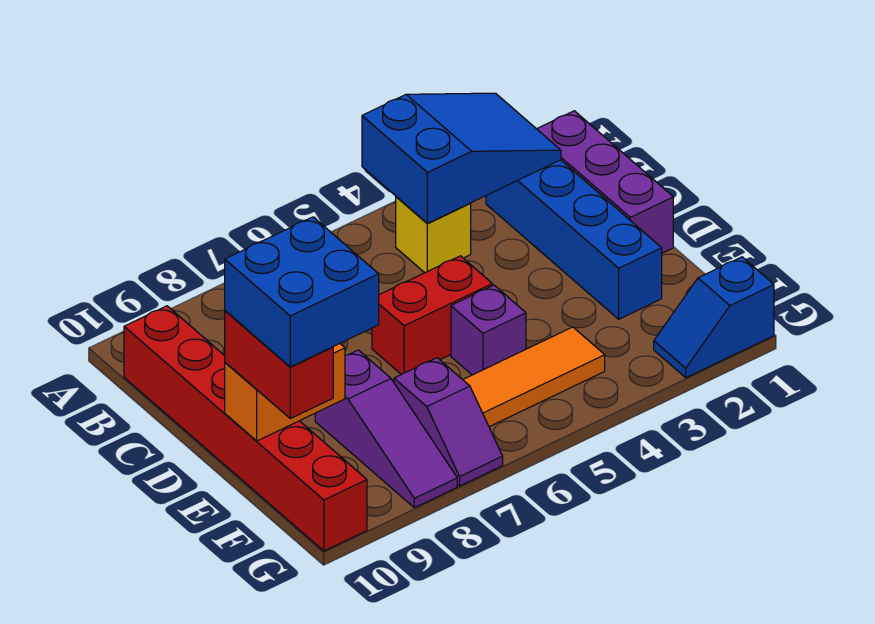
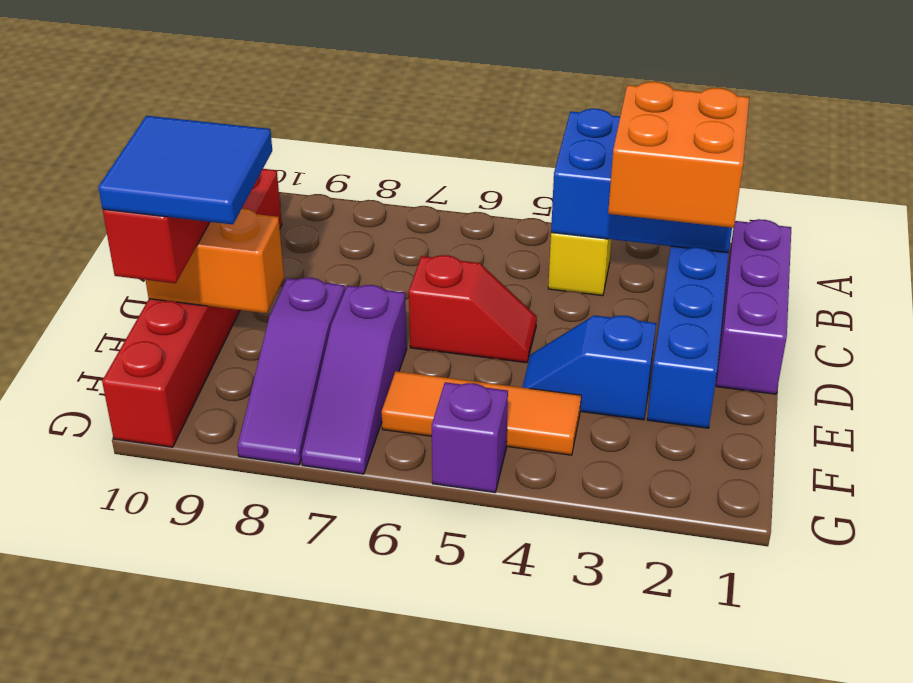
blue slope A2:B4 level 2 top 4 -> blue brick A2:B4 level 2
none -> orange brick B2:C3 level 3
red brick D5:D6 level 1 -> red slope D5:D6 level 1 top 6
purple brick E5 level 1 -> purple brick G5 level 1
blue brick E9:F10 level 4 -> blue tile E9:F10 level 4
purple slope F7:G7 level 1 top F -> purple slope E7:G7 level 1 top E
blue slope G1:G2 level 1 top 1 -> blue slope E3:E4 level 1 top 3

